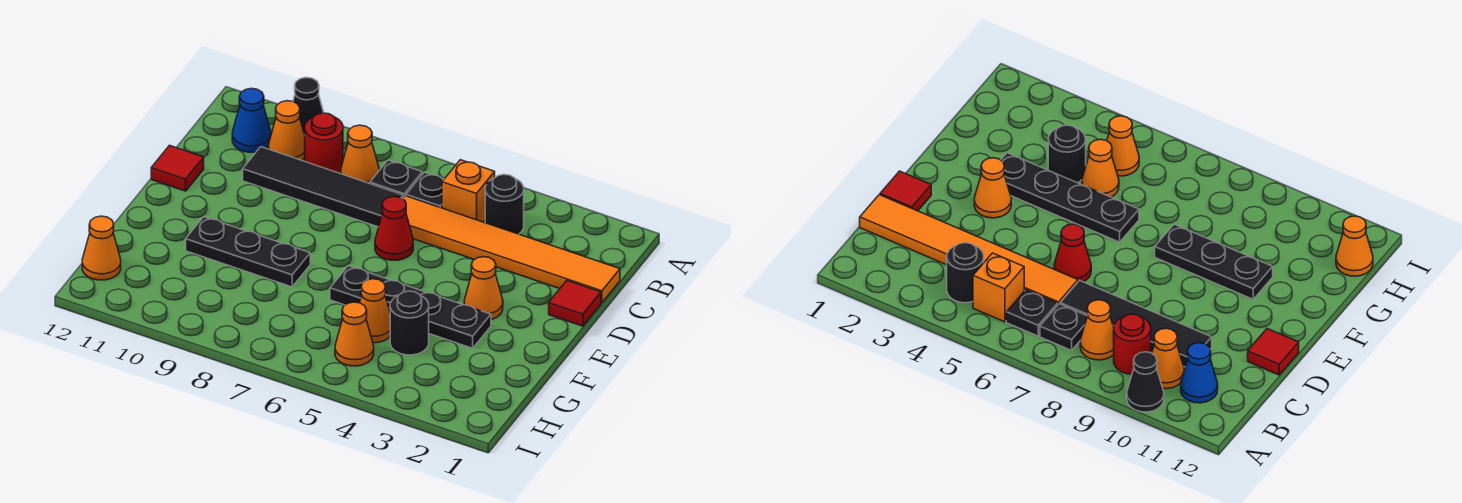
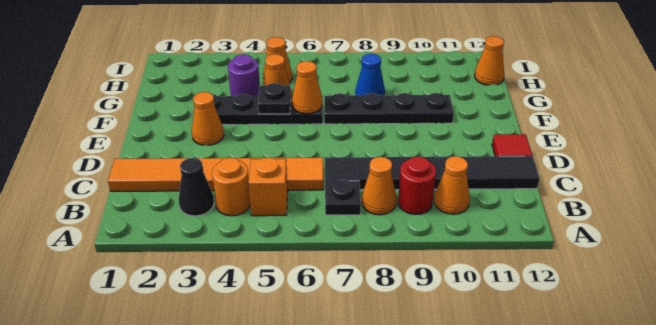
black cone A10 level 1 -> black cone B3 level 1
black round brick B4 level 1 -> orange round brick B4 level 1
black plate B6 level 1 -> black plate F5 level 2
blue cone B11 level 1 -> blue cone G8 level 1
black tile C7:C10 level 1 -> black tile C7:C12 level 1
red tile D1 level 1 -> none
red cone D6 level 1 -> none
none -> orange cone F6 level 2
black plate F8:F10 level 1 -> black plate F7:F10 level 1
black round brick G4 level 1 -> purple round brick G4 level 1

